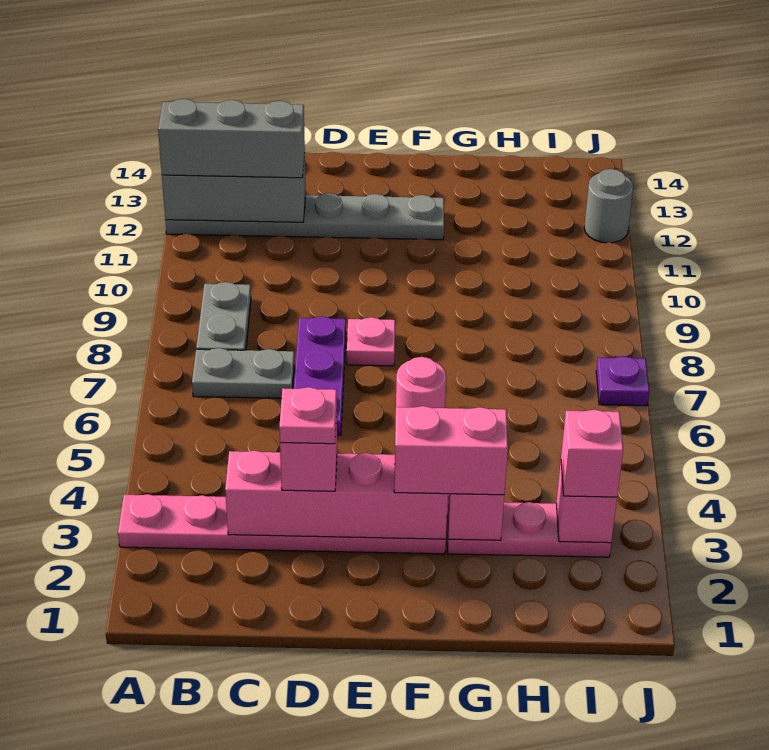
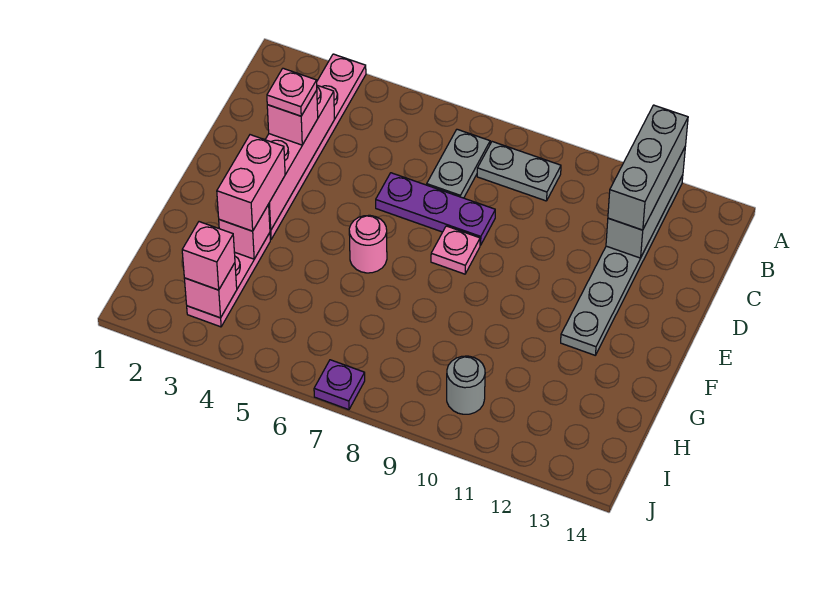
grey round brick J12 level 1 -> grey round brick I10 level 1

